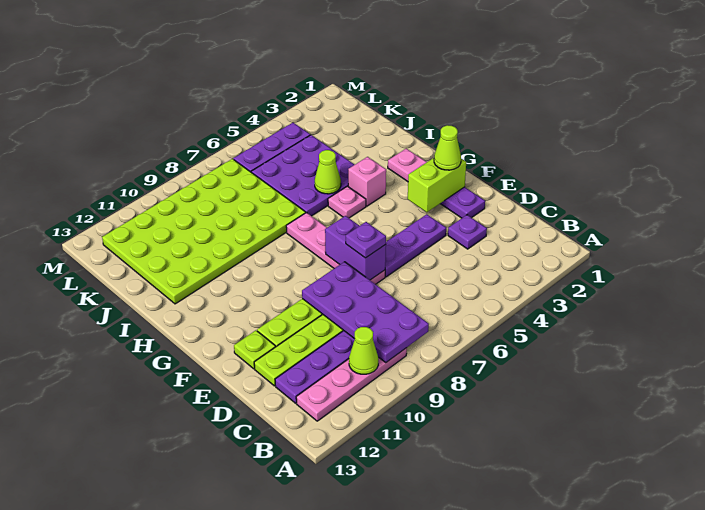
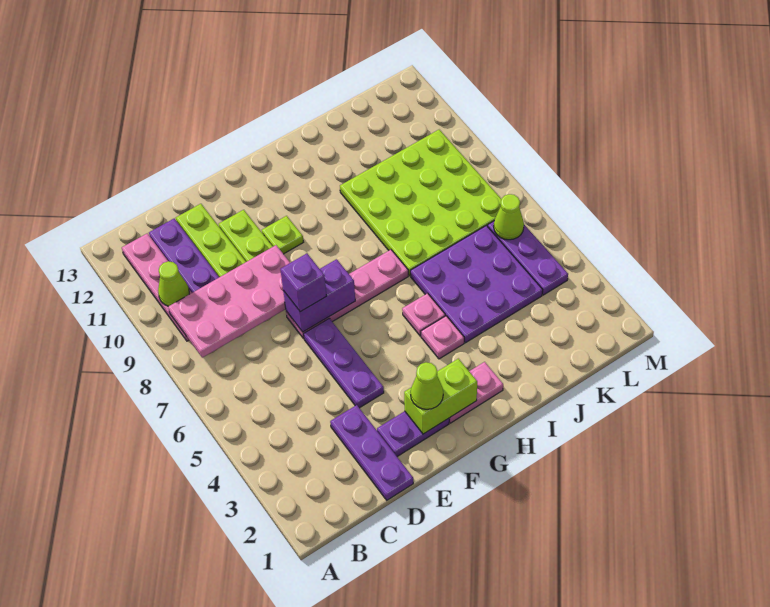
purple plate B8:E9 level 2 -> pink plate B8:E9 level 2
purple plate D3 level 1 -> purple plate D1:D3 level 1
purple plate E7 level 3 -> purple brick E7 level 3
lime plate E12 level 1 -> lime plate F10 level 1
lime brick F2:F3 level 2 -> lime brick F2:G2 level 2
pink brick H4 level 1 -> pink plate H4 level 1
lime cone I5 level 2 -> lime cone L6 level 2
lime plate I7:L12 level 1 -> lime plate I7:L10 level 1

